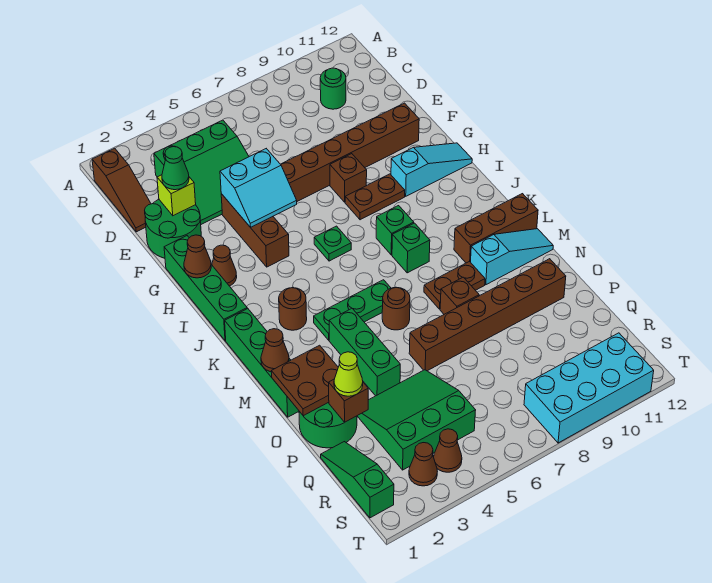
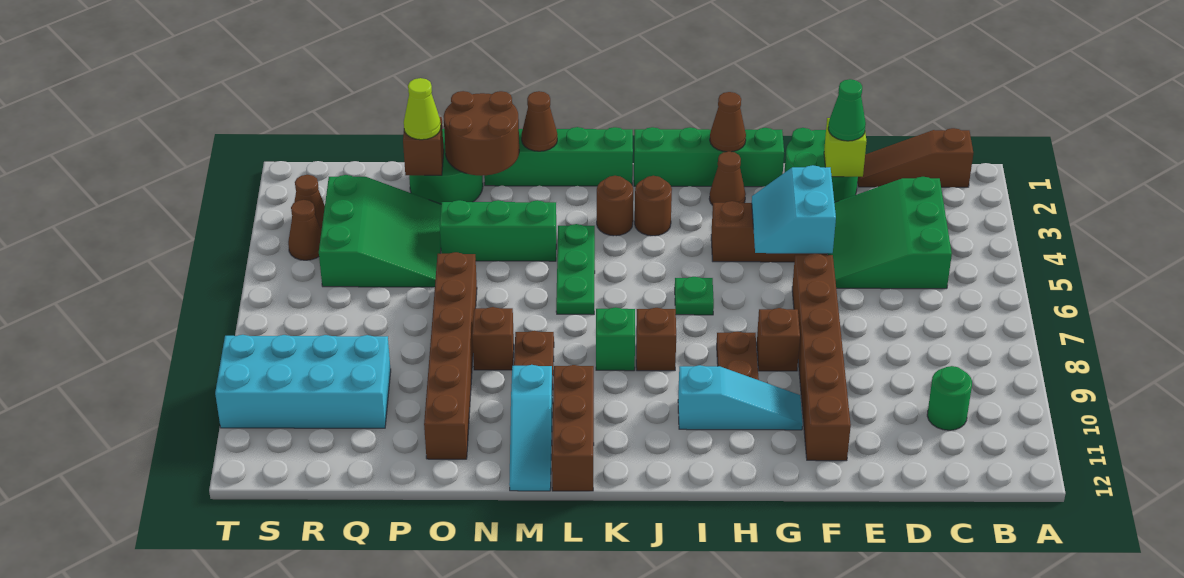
cyan slope H10:H12 level 1 top 10 -> cyan slope G10:I10 level 1 top I
green brick J8 level 1 -> brown brick J8 level 1
brown round brick M6 level 1 -> brown round brick J3 level 1
brown plate N1:O2 level 2 -> brown round brick N1:O2 level 2
green slope Q1:S1 level 1 top S -> none
cyan brick S8:T11 level 1 -> cyan brick Q9:T10 level 1

